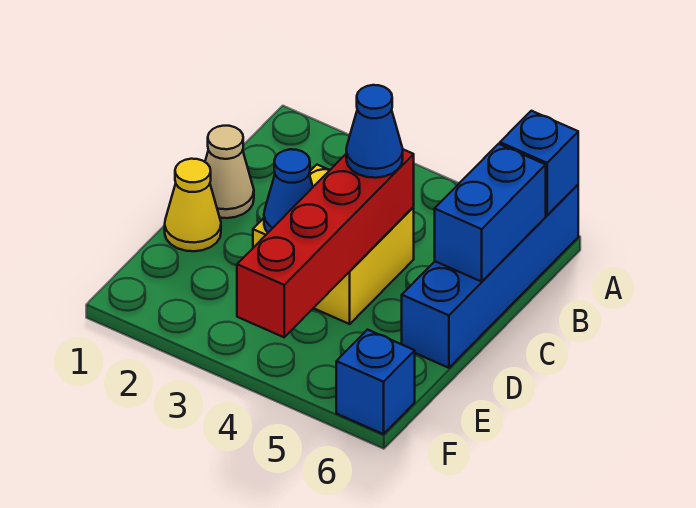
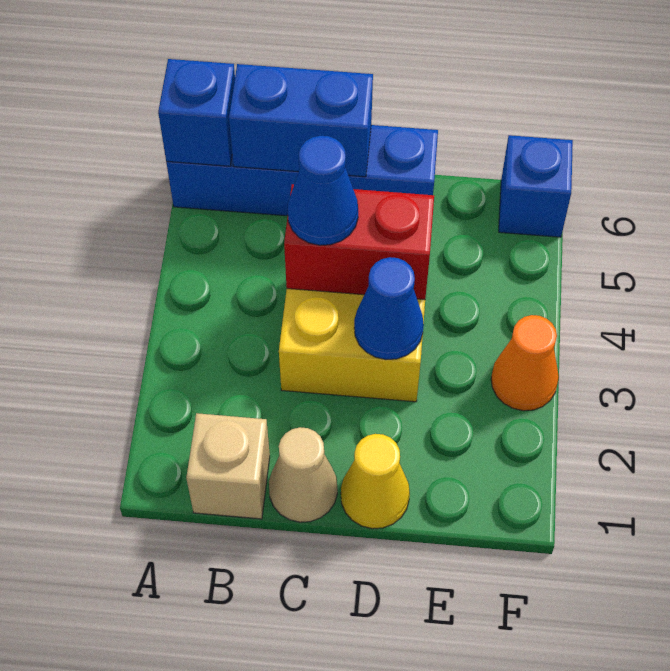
none -> tan brick B1 level 1
red brick C4:F4 level 2 -> red brick C4:D4 level 2
none -> orange cone F3 level 1

